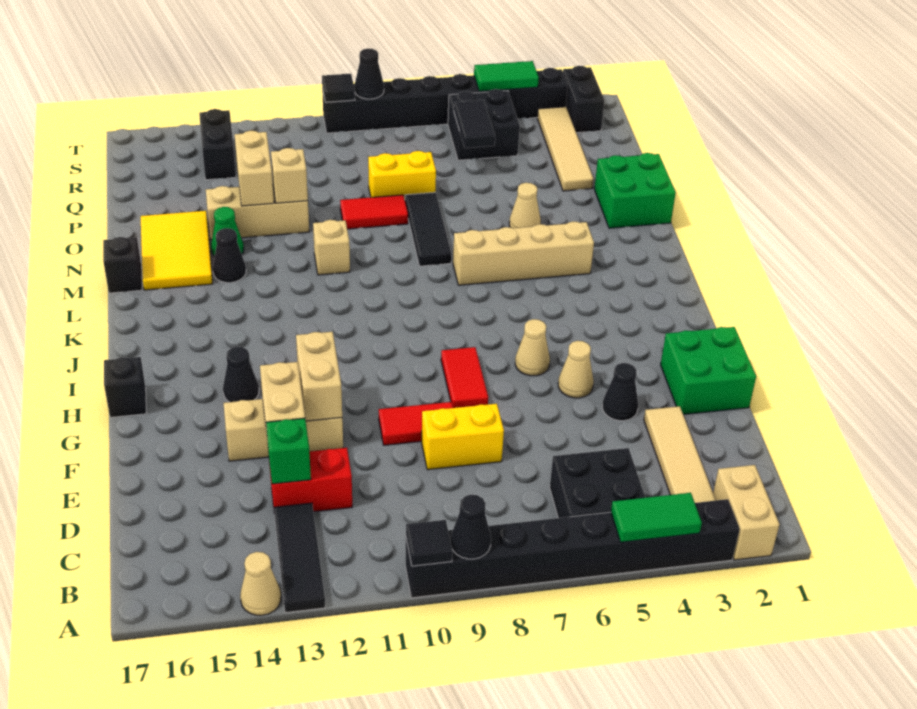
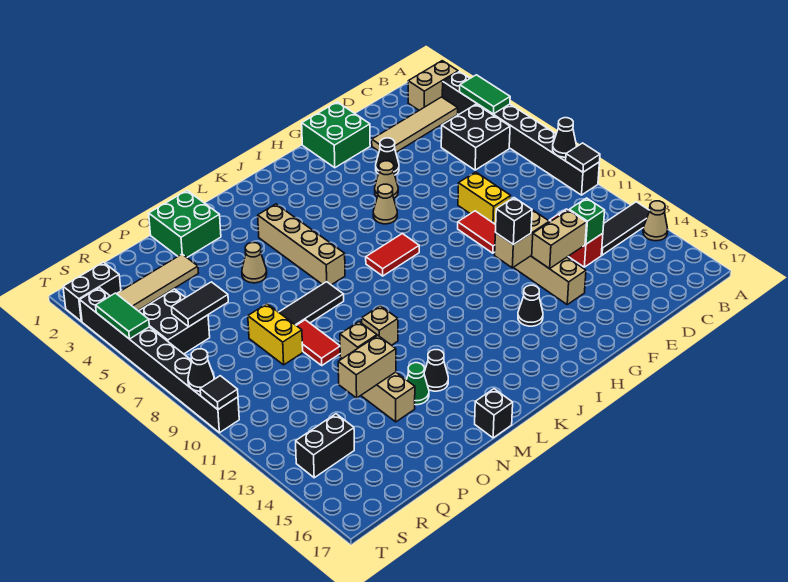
red tile G8:H8 level 1 -> red tile I8:J8 level 1
black brick H17 level 1 -> black brick G12 level 3
yellow tile M15:O16 level 1 -> none

